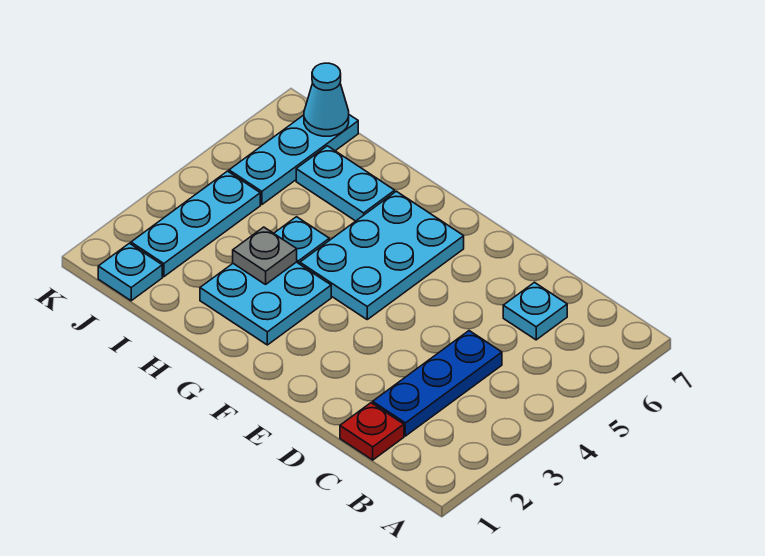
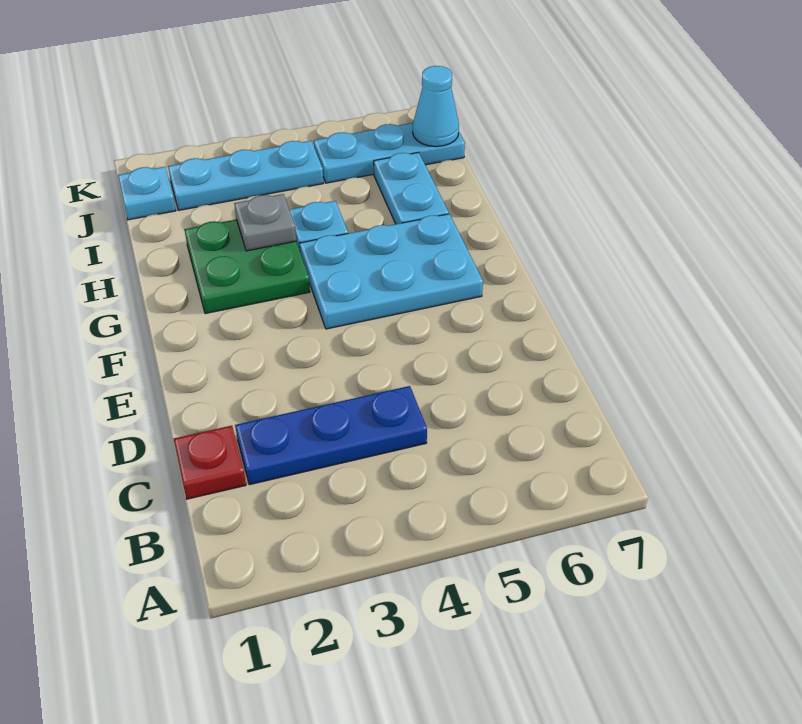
cyan plate C6 level 1 -> none
cyan plate G2:H3 level 1 -> green plate G2:H3 level 1

